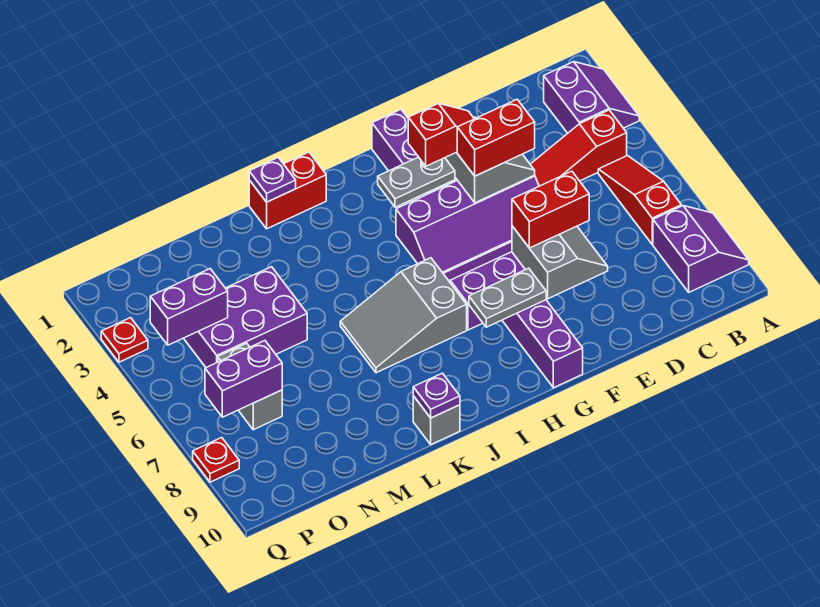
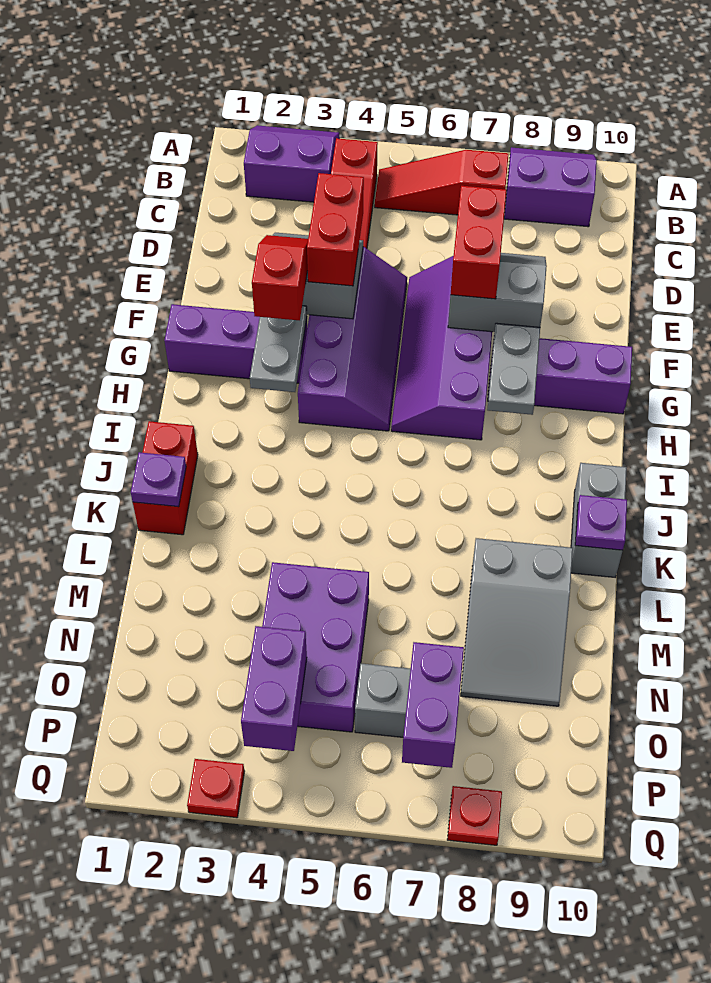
grey slope I6:K7 level 1 top I -> grey slope L8:N9 level 1 top L
grey brick K10 level 1 -> grey brick J10:K10 level 1

